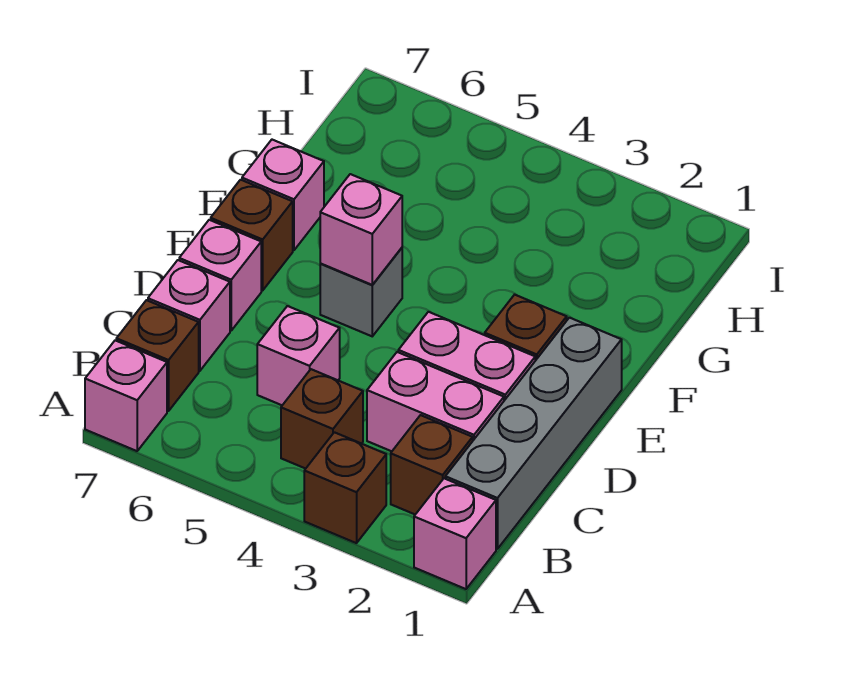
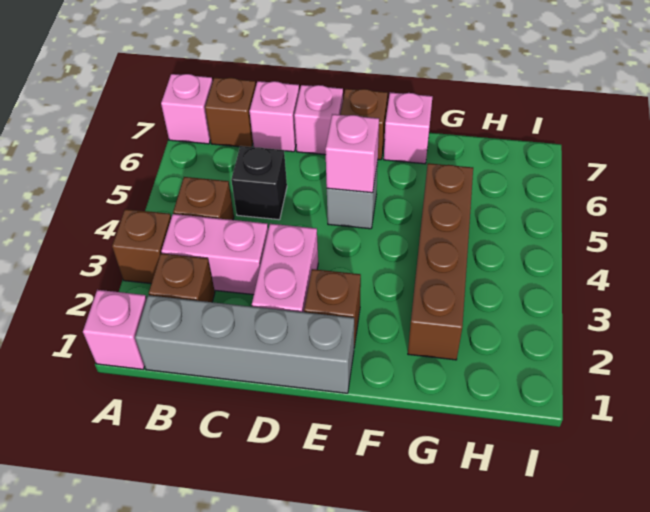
pink brick C2:C3 level 1 -> pink brick B3:C3 level 1
pink brick C5 level 1 -> black brick C5 level 1
none -> brown brick G2:G5 level 1

